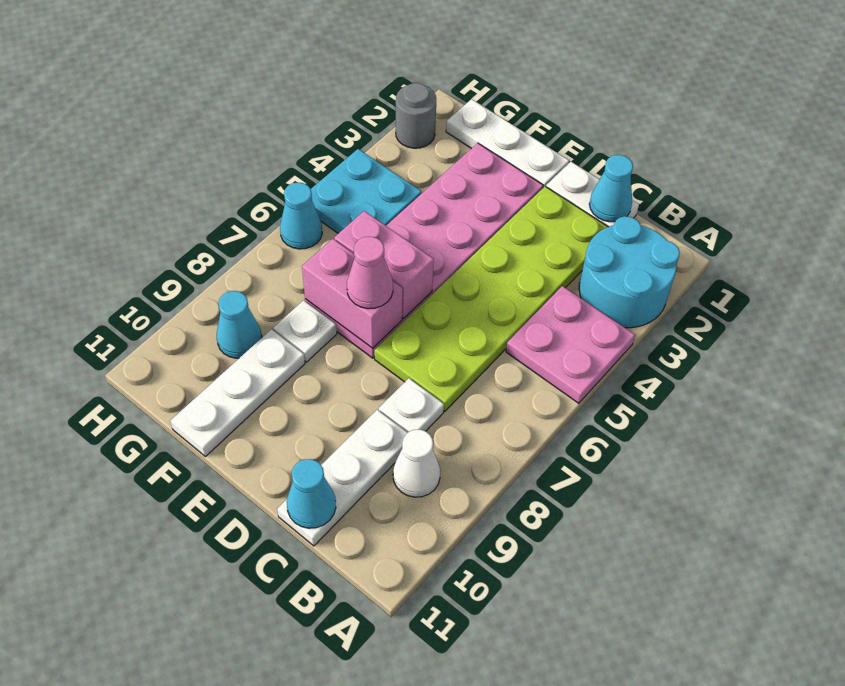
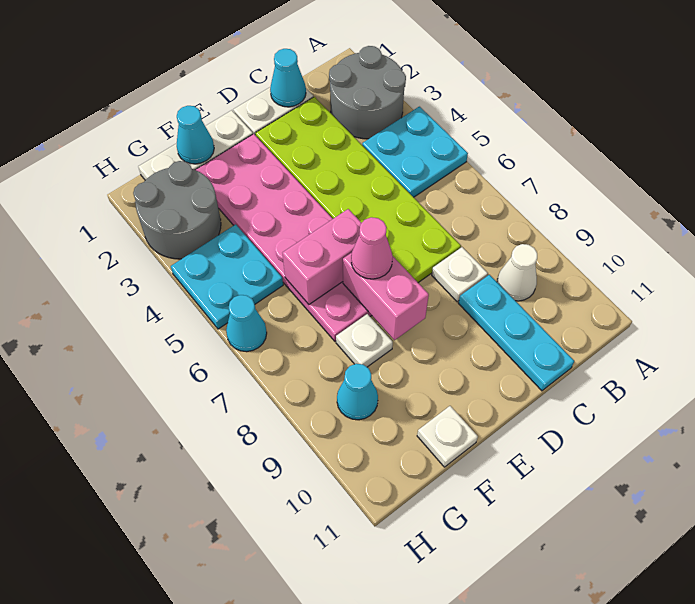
cyan round brick A2:B3 level 1 -> grey round brick A2:B3 level 1
pink plate A4:B5 level 1 -> cyan plate A4:B5 level 1
white plate C9:C11 level 1 -> cyan plate C9:C11 level 1
cyan cone C11 level 2 -> cyan cone F1 level 2
pink brick E7:F7 level 2 -> pink brick E7:E8 level 2
white plate F9:F11 level 1 -> white plate F11 level 1
grey round brick H2 level 1 -> grey round brick G2:H3 level 1

